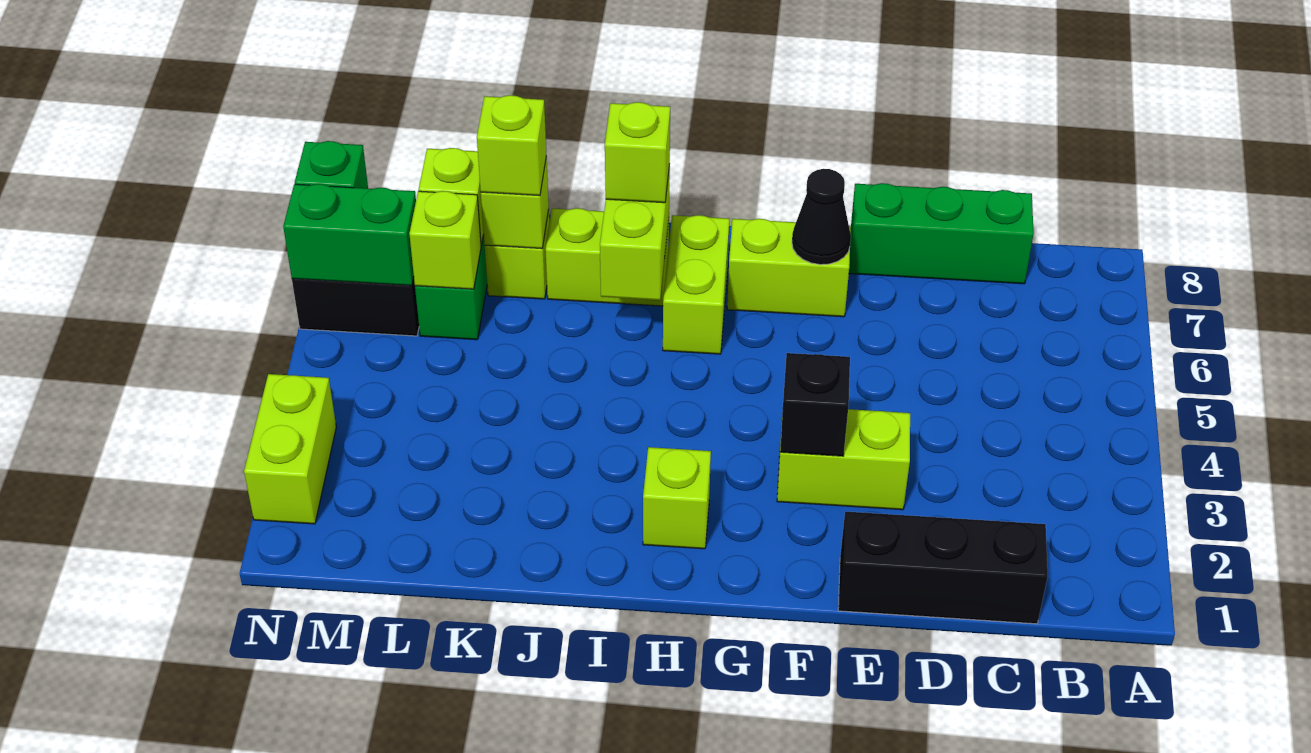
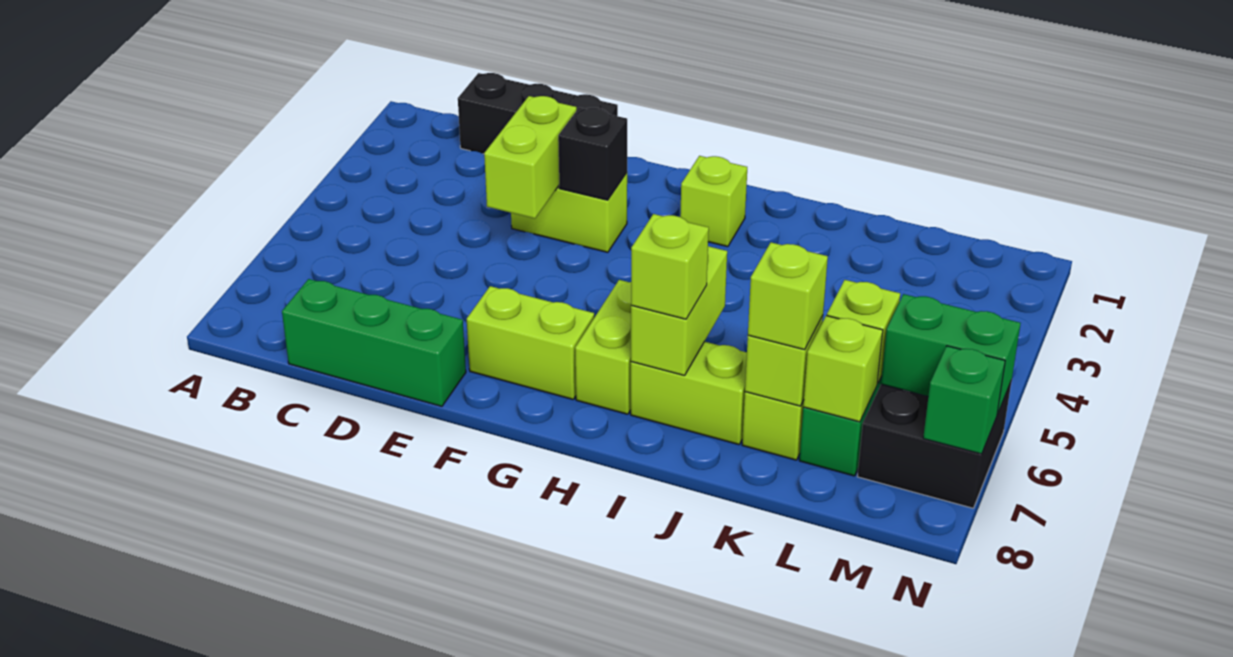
black cone F7 level 2 -> none
lime brick N2:N3 level 1 -> lime brick E3:E4 level 2

